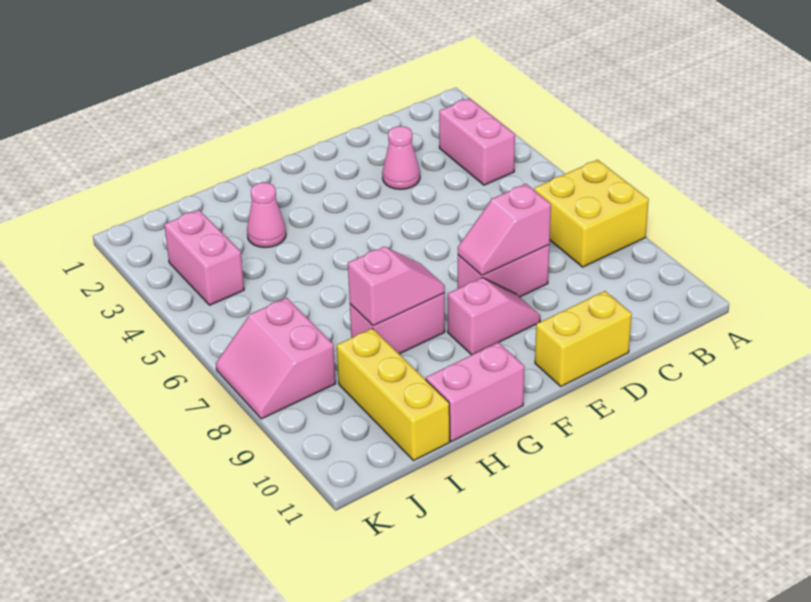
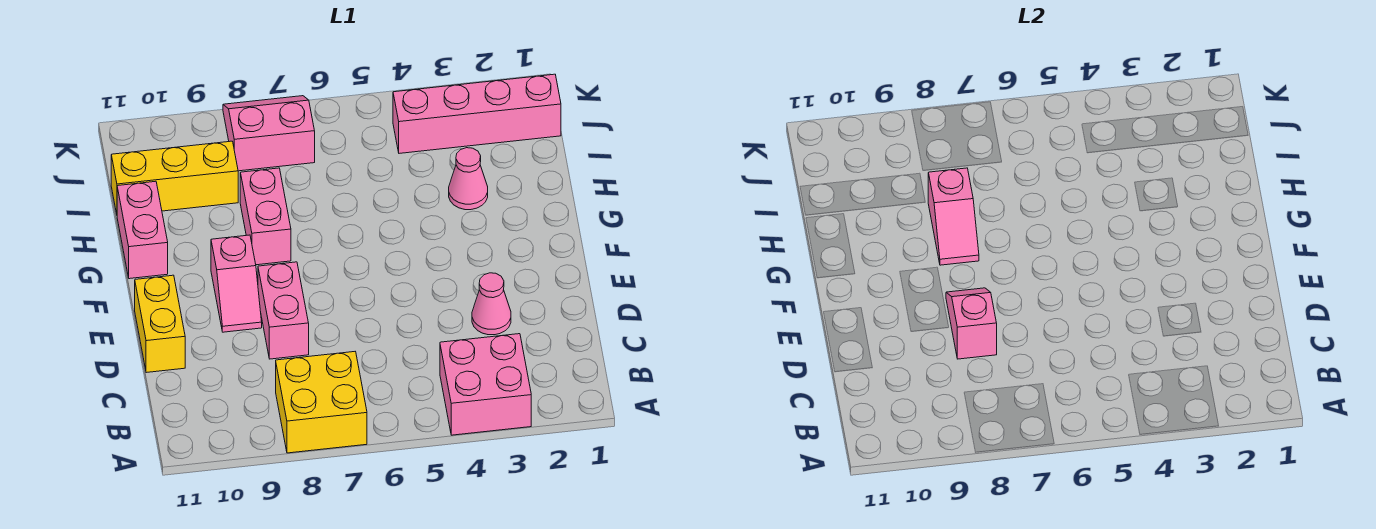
pink brick B3:B4 level 1 -> pink brick A3:B4 level 1
pink brick J3:J4 level 1 -> pink brick J1:J4 level 1

